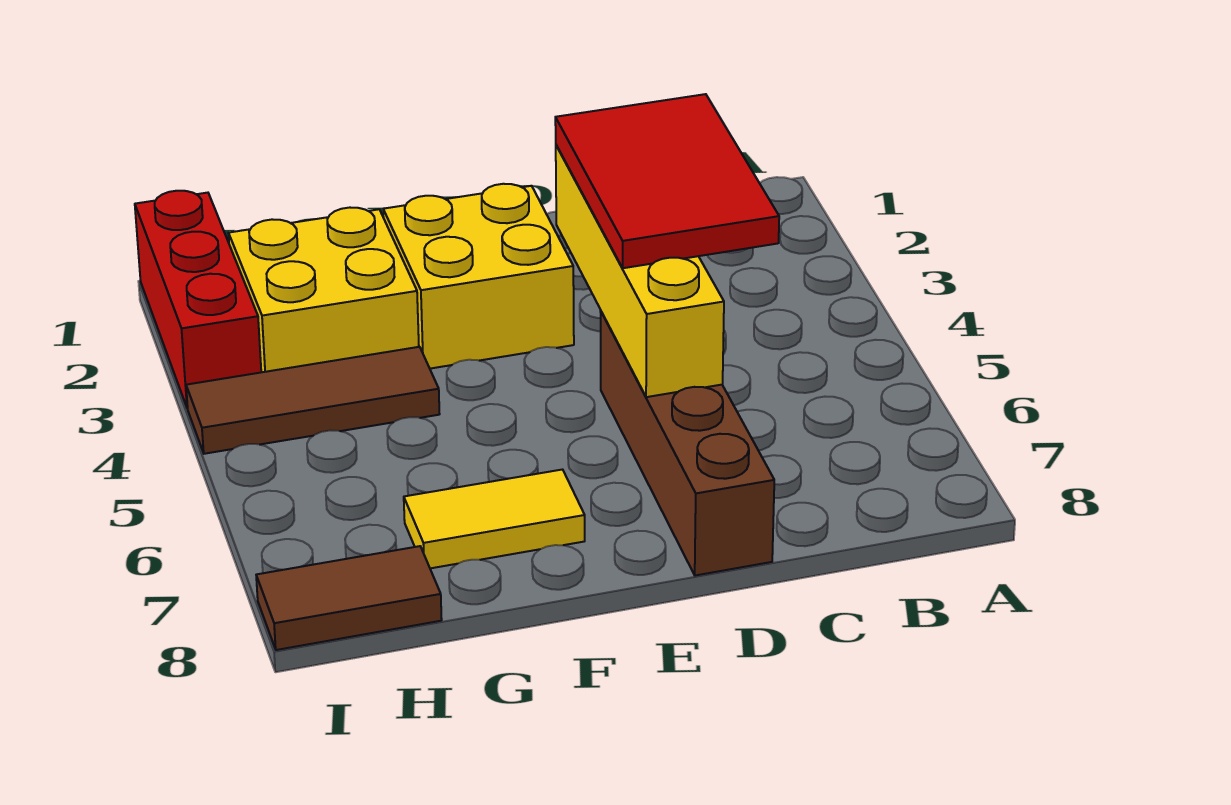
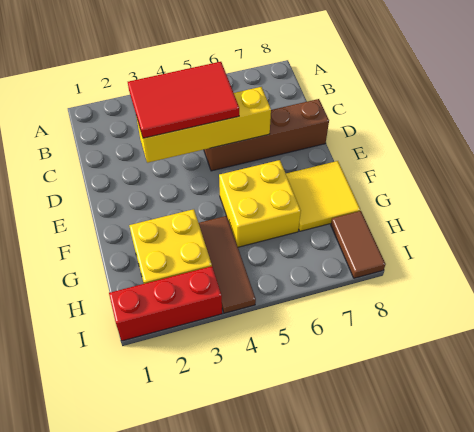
yellow brick E2:F3 level 1 -> yellow brick F5:G6 level 1
yellow tile F7:G7 level 1 -> yellow tile F7:G8 level 1

